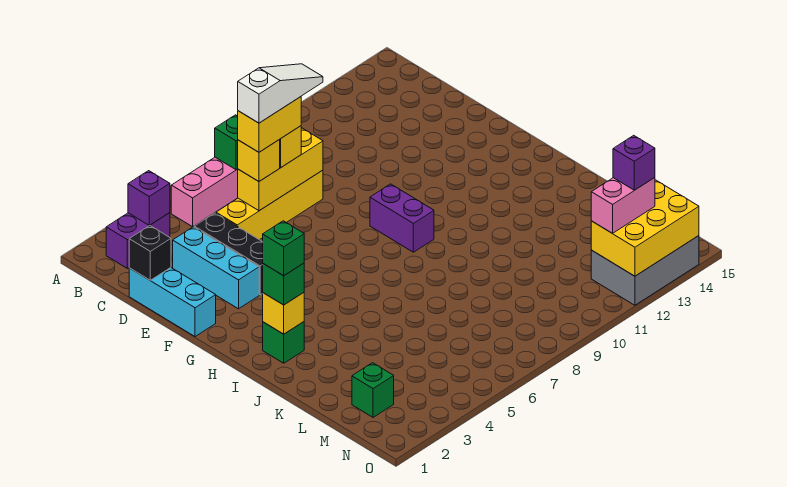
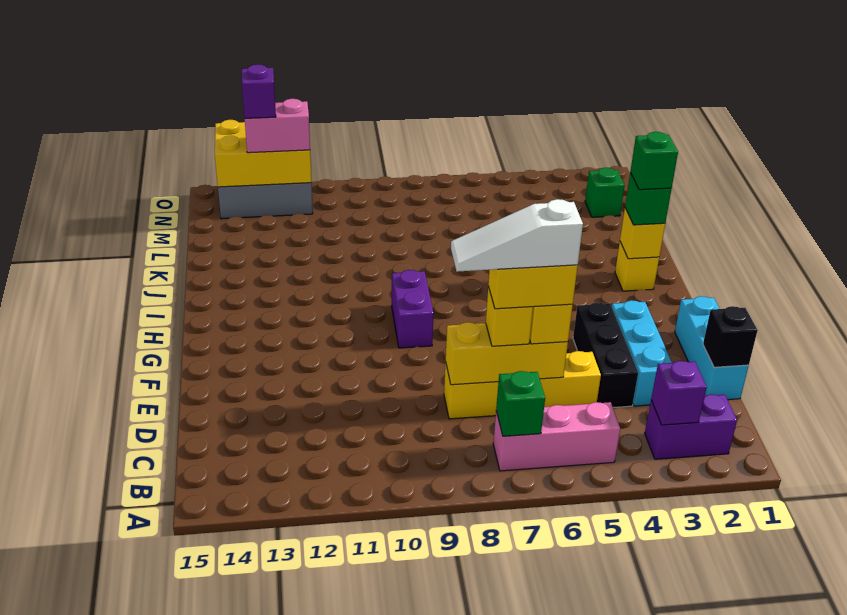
green brick I2 level 1 -> yellow brick I2 level 1

